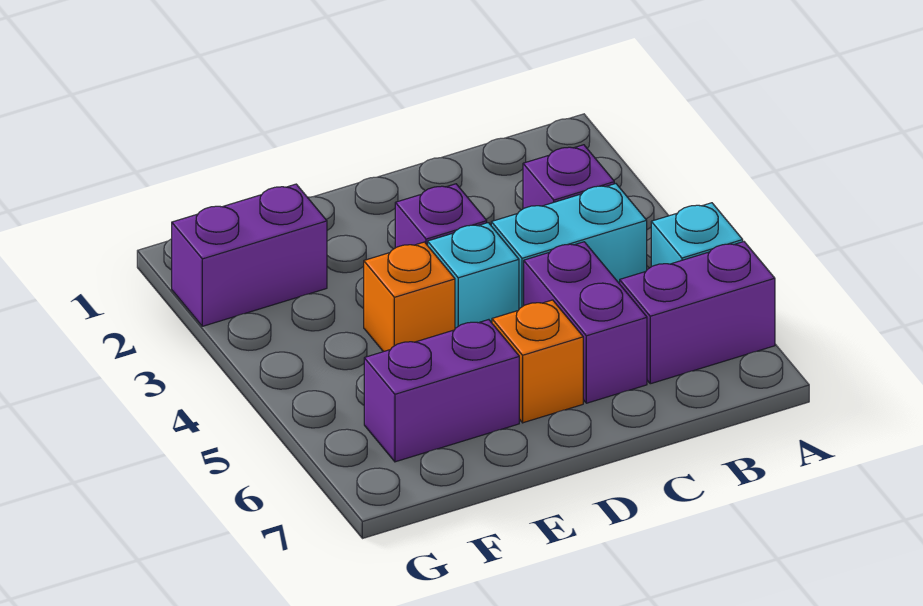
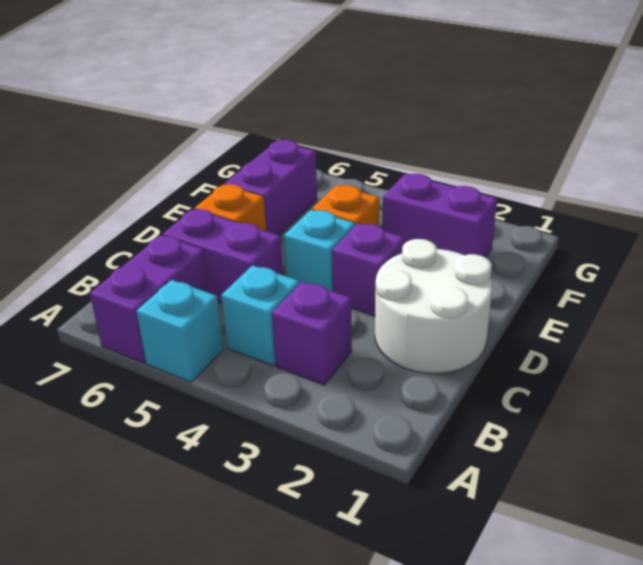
cyan brick B4:C4 level 1 -> cyan brick B4 level 1
none -> white round brick C1:D2 level 1
purple brick F2:G2 level 1 -> purple brick F2:F3 level 1

